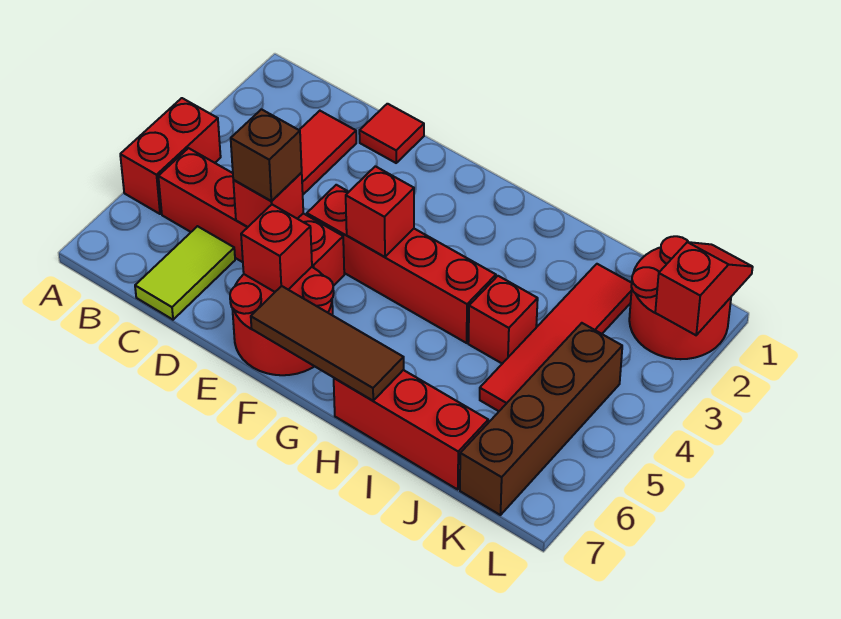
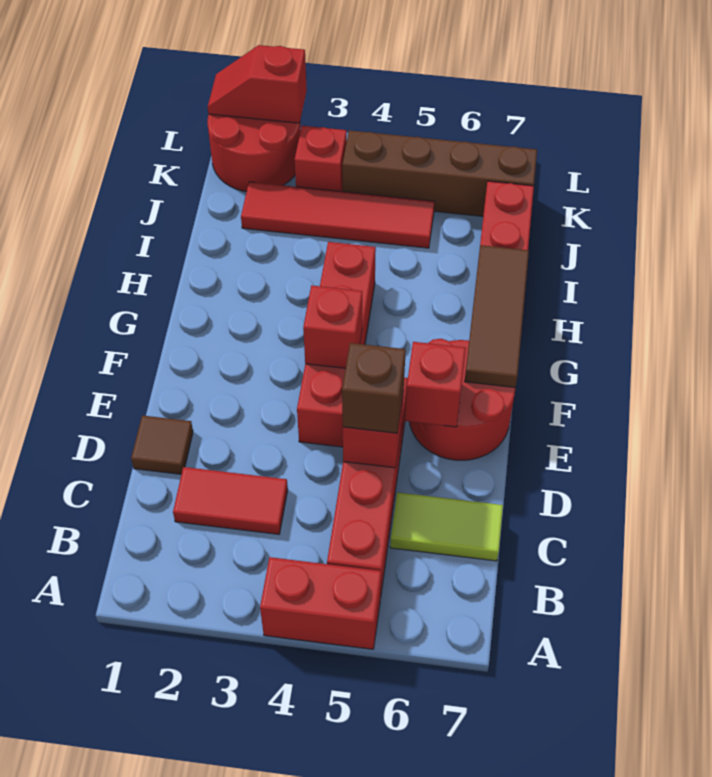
red tile D1 level 1 -> brown tile D1 level 1
red brick I4 level 1 -> red brick K3 level 1

